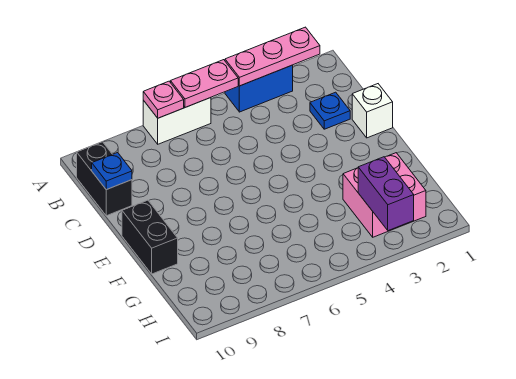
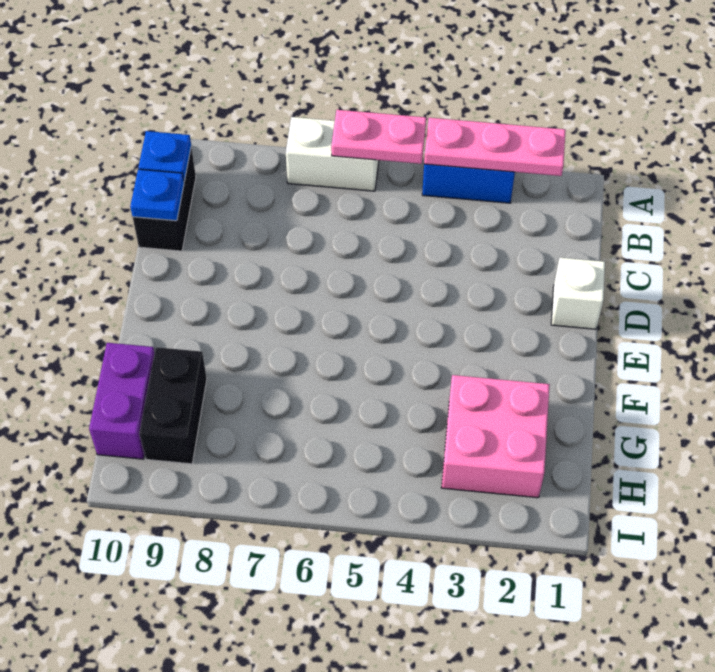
pink plate A7 level 2 -> none
blue plate C2 level 1 -> blue plate B10 level 2
black brick E10:F10 level 1 -> black brick G9:H9 level 1
purple brick H3:I3 level 2 -> purple brick G10:H10 level 1

